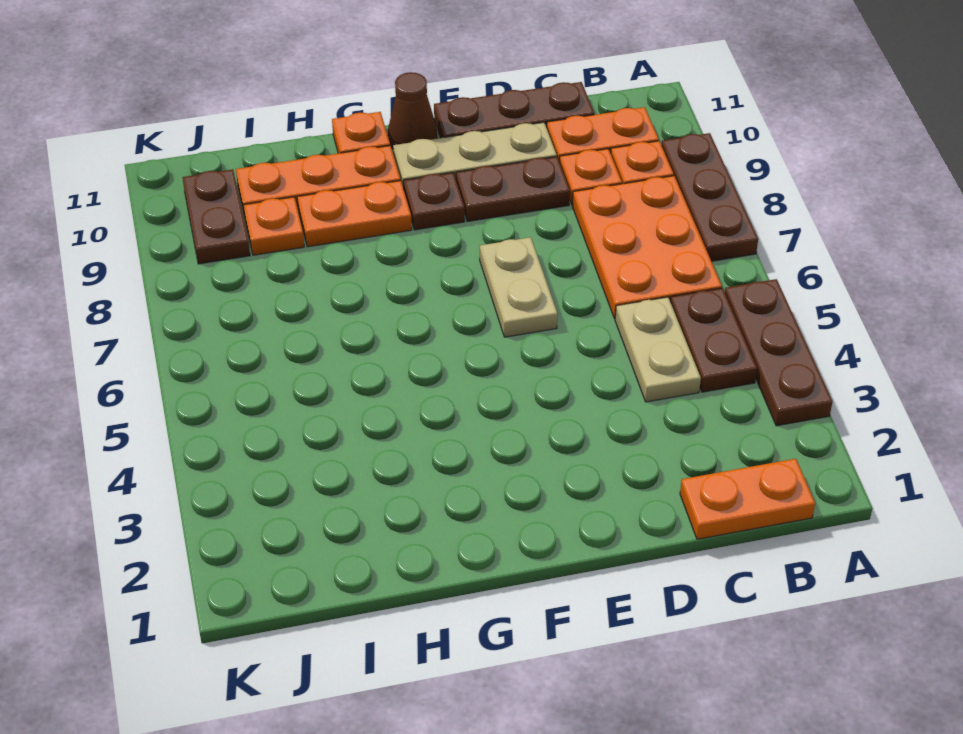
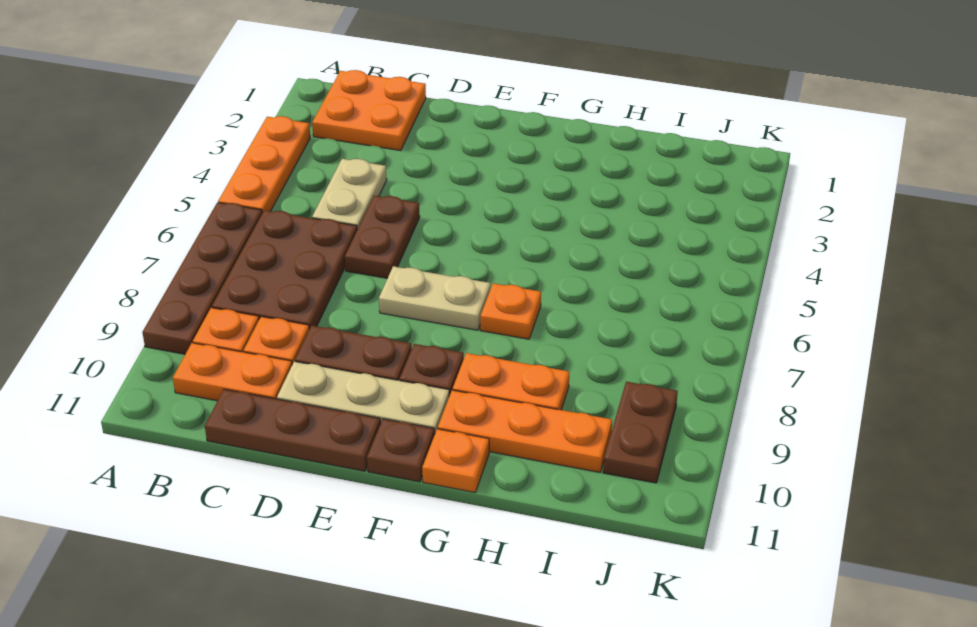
brown plate A3:A5 level 1 -> orange plate A3:A5 level 1
brown plate A7:A9 level 1 -> brown plate A6:A9 level 1
orange plate B1:C1 level 1 -> orange plate B1:C2 level 1
brown plate B4:B5 level 1 -> brown plate D5:D6 level 1
orange plate B6:C8 level 1 -> brown plate B6:C8 level 1
tan plate E6:E7 level 1 -> tan plate E7:F7 level 1
brown cone F11 level 1 -> brown plate F11 level 1
orange plate I9 level 1 -> orange plate G7 level 1

